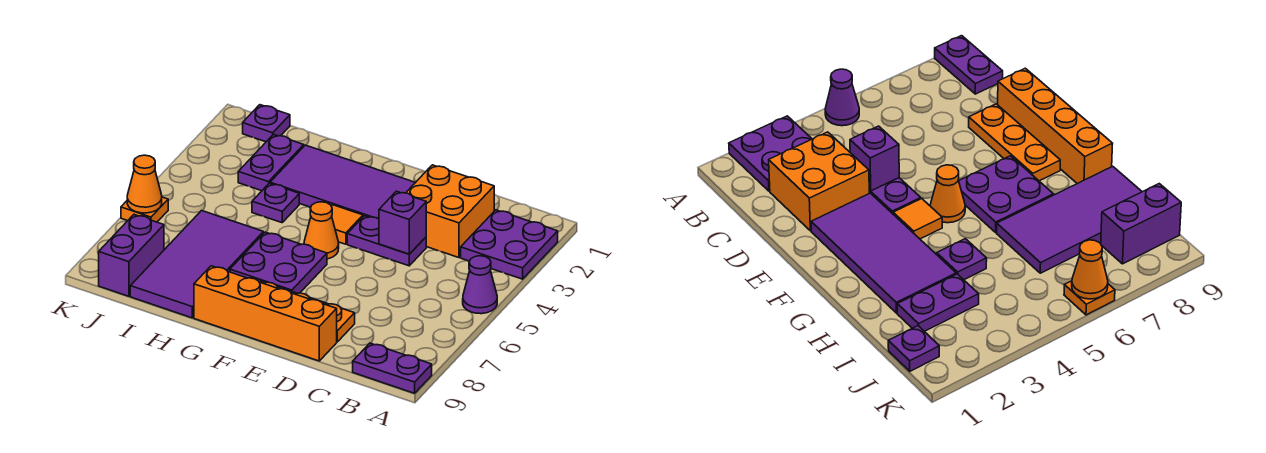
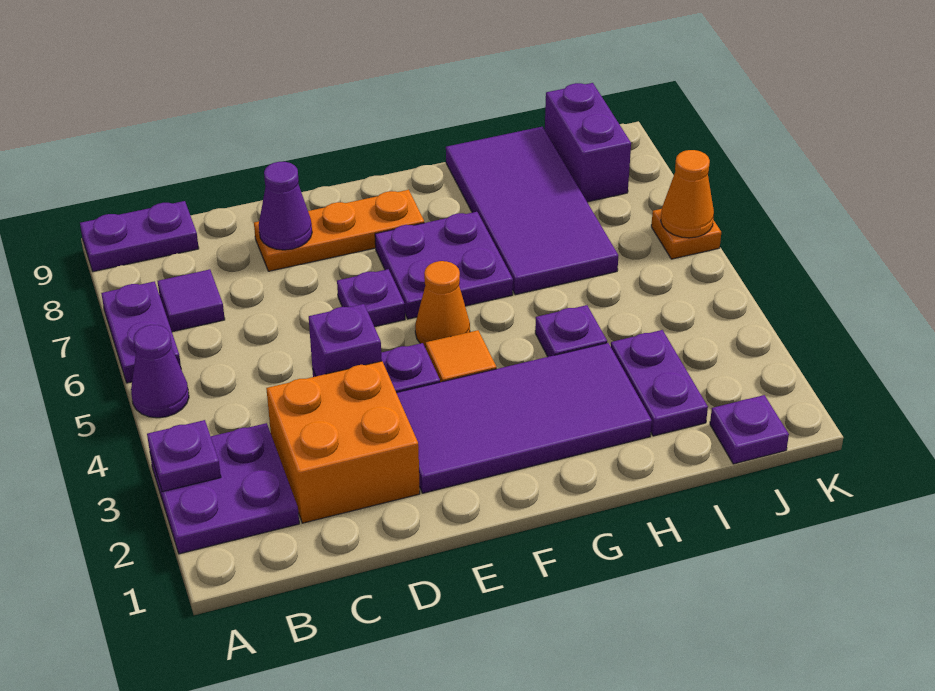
none -> purple plate A3 level 2
none -> purple plate A6:A7 level 1
none -> purple tile B7 level 1
none -> purple cone D8 level 2
orange brick D9:G9 level 1 -> none
none -> purple plate E6 level 1

